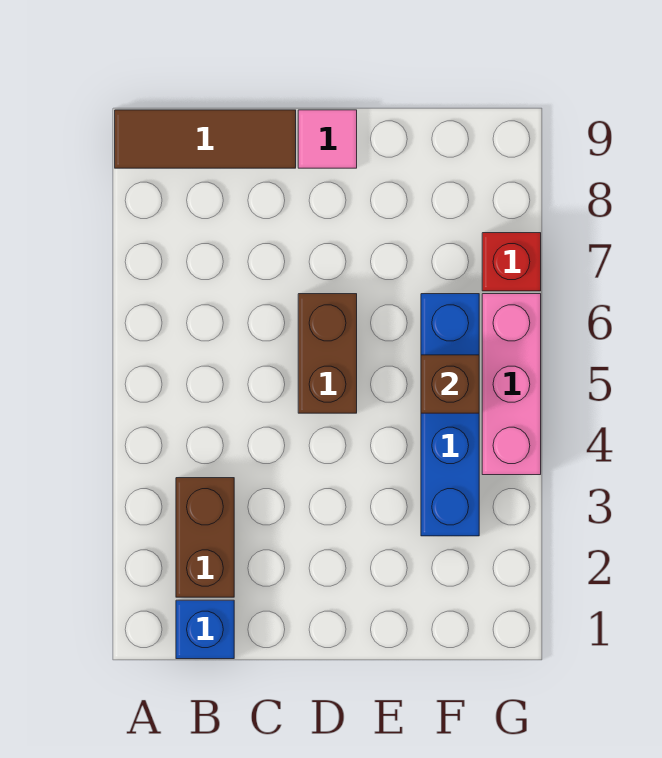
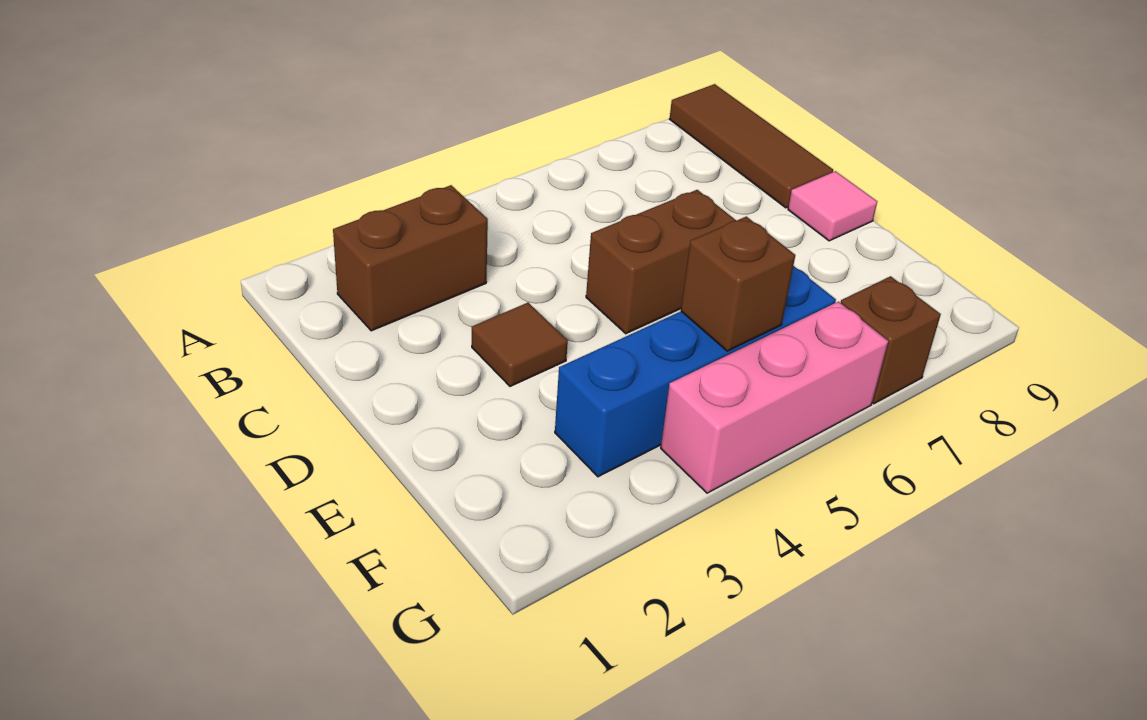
blue brick B1 level 1 -> none
none -> brown tile D3 level 1
red brick G7 level 1 -> brown brick G7 level 1

